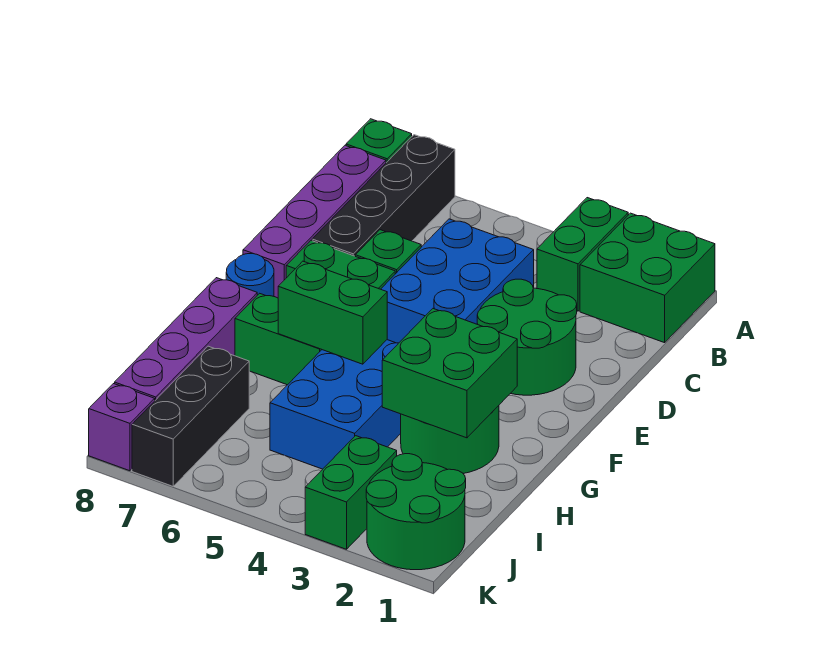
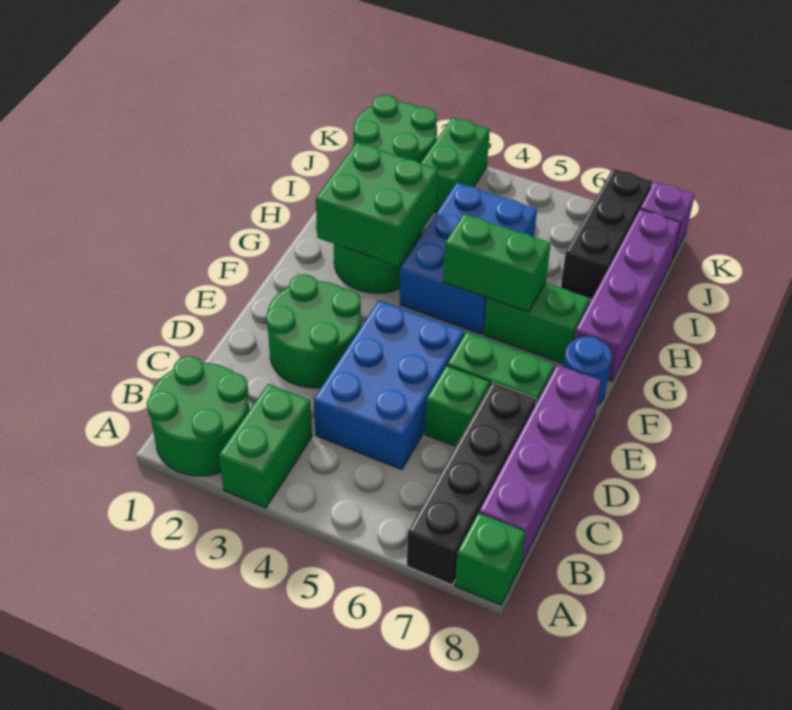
green brick A1:B2 level 1 -> green round brick A1:B2 level 1

